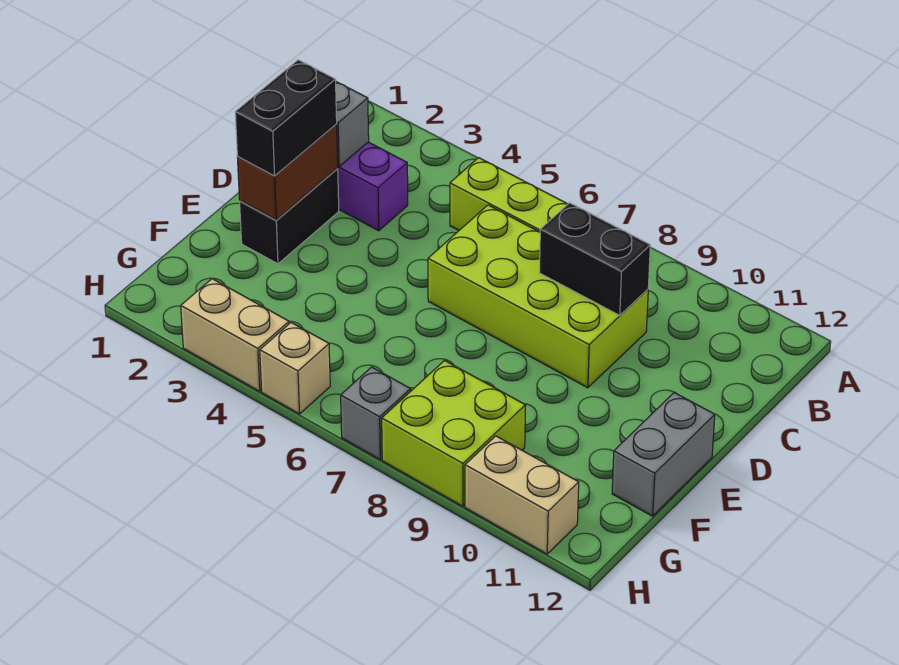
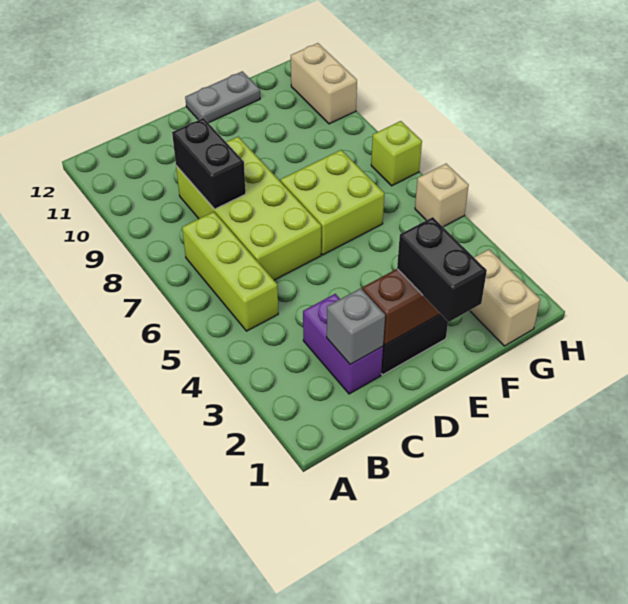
black brick D2:E2 level 3 -> black brick E1:E2 level 3
grey brick E12:F12 level 1 -> grey plate E12:F12 level 1
lime brick G8:H9 level 1 -> lime brick E6:F7 level 1
tan brick H3:H4 level 1 -> tan brick G1:G2 level 1
grey brick H7 level 1 -> lime brick H7 level 1

